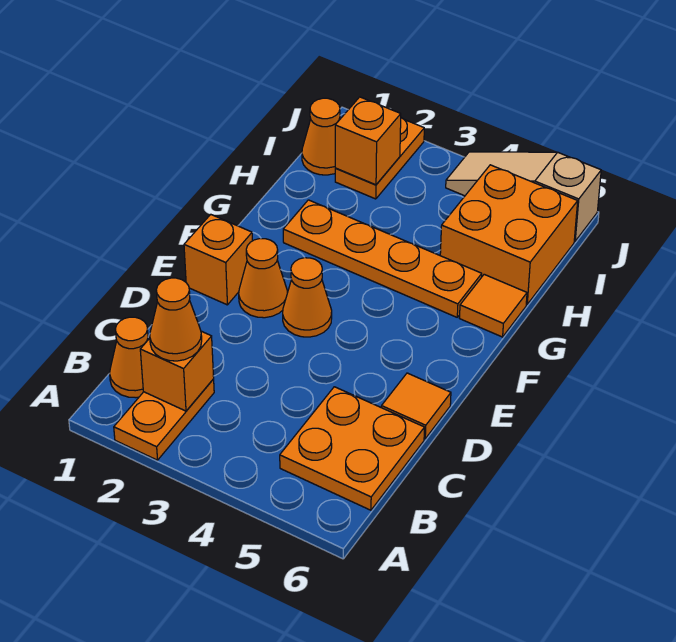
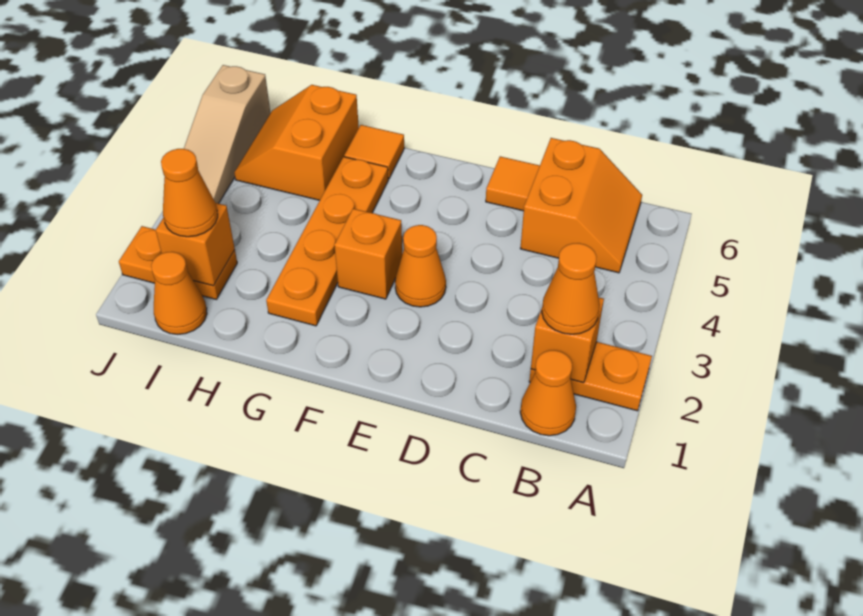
orange plate B5:C6 level 1 -> orange slope B5:C6 level 1 top C
orange brick E1 level 1 -> orange brick F3 level 1
orange cone E2 level 1 -> orange cone I2 level 3
orange brick H5:I6 level 1 -> orange slope H5:I6 level 1 top H

